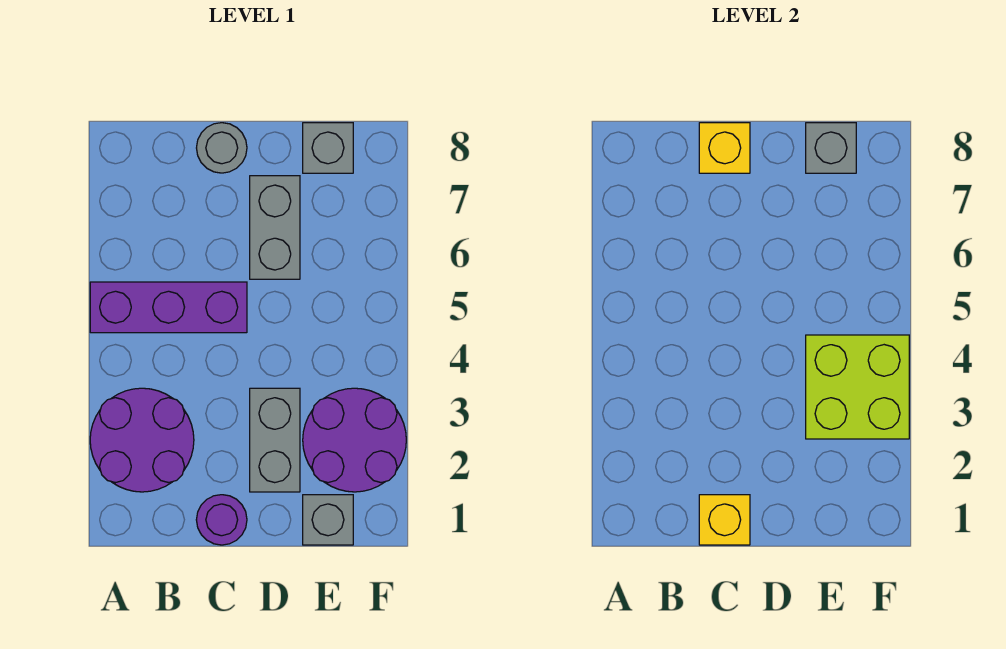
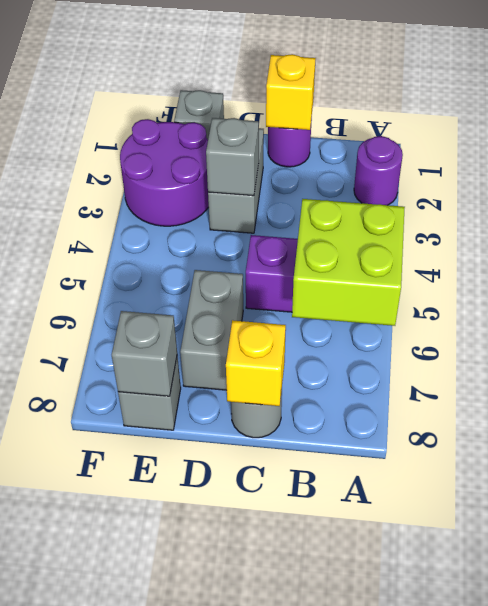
purple round brick A2:B3 level 1 -> purple round brick A2 level 1
none -> grey brick D3 level 2
lime brick E3:F4 level 2 -> lime brick A5:B6 level 2

